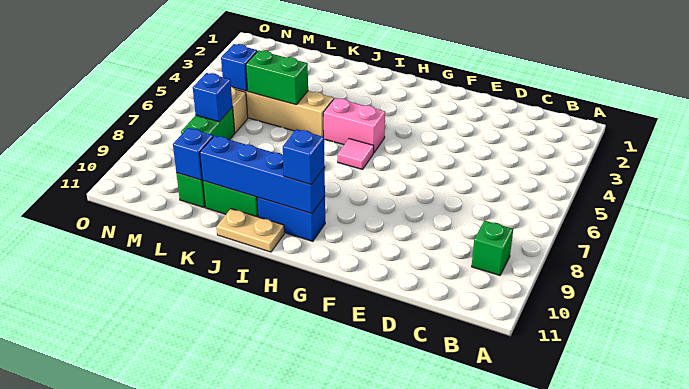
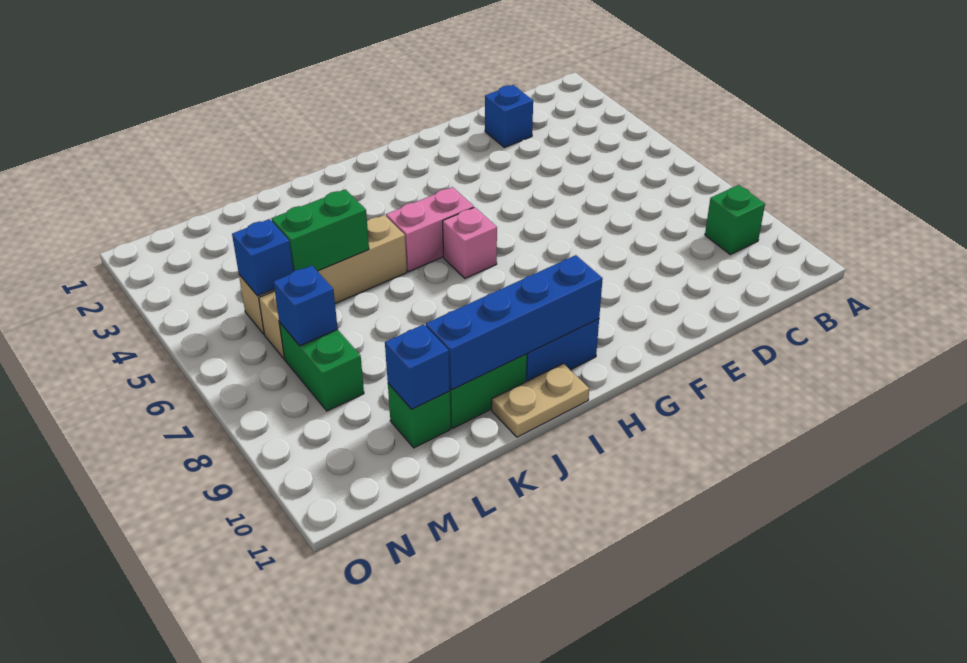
pink tile H6 level 1 -> pink brick H6 level 1
blue brick H10 level 3 -> blue brick D2 level 1

